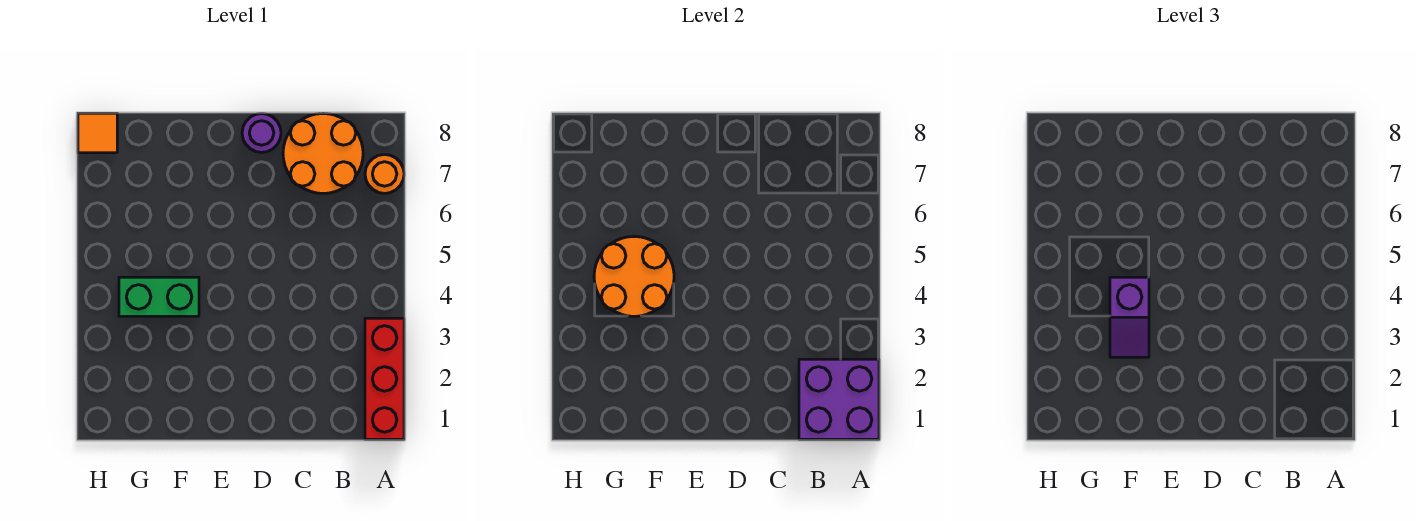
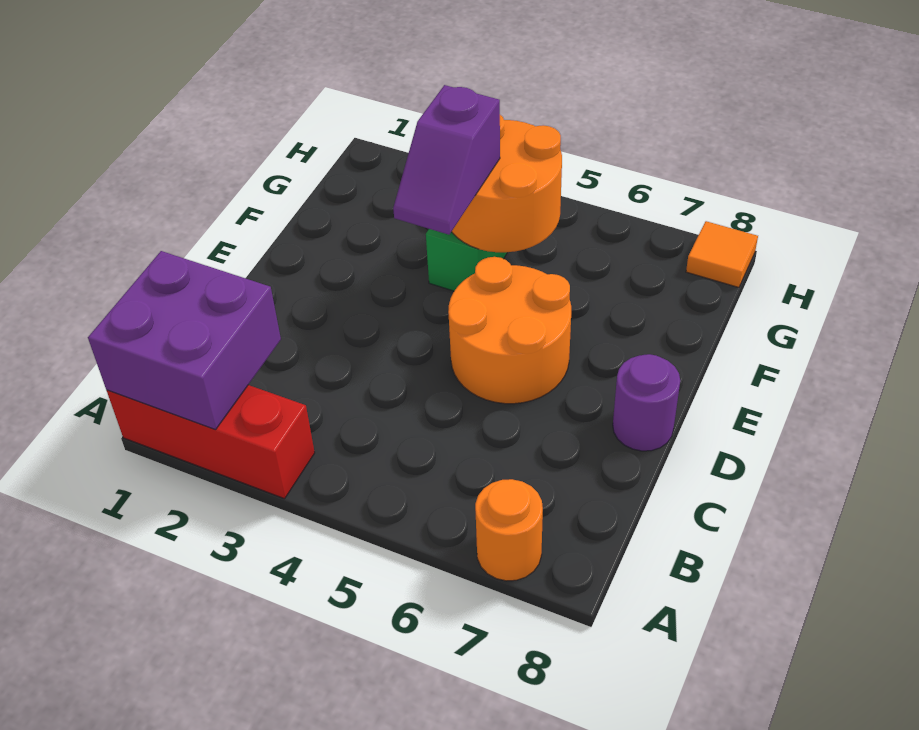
orange round brick B7:C8 level 1 -> orange round brick D5:E6 level 1
purple slope F3:F4 level 3 top 4 -> purple slope E4:F4 level 3 top F

